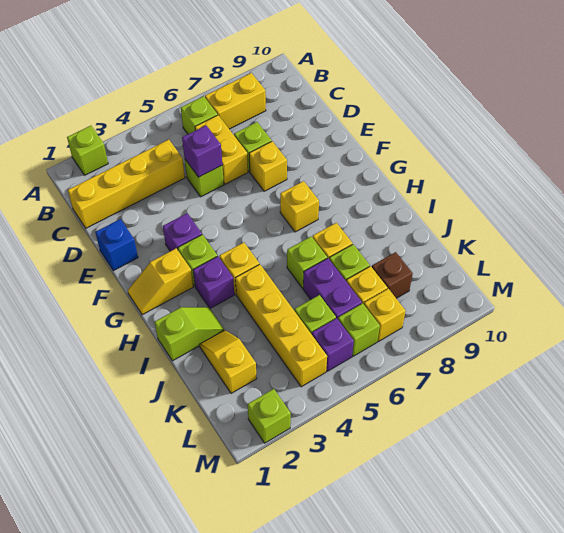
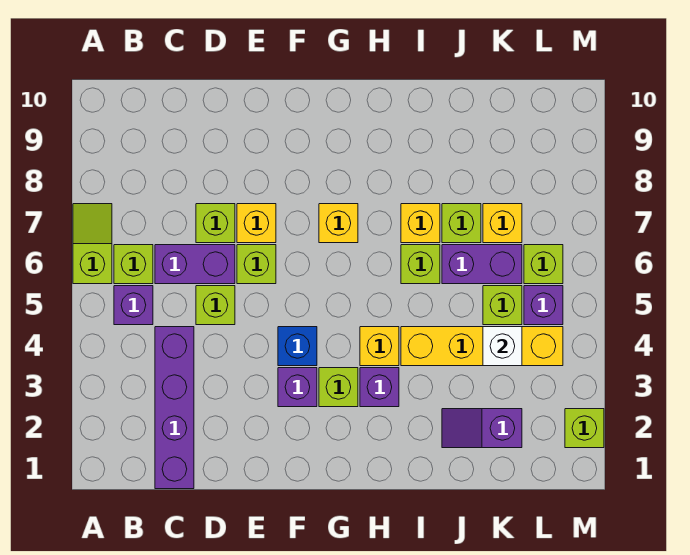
lime brick A2 level 1 -> lime brick E6 level 1
yellow brick B7:B8 level 1 -> none
yellow brick C1:C4 level 1 -> purple brick C1:C4 level 1
yellow brick C6:D6 level 1 -> purple brick C6:D6 level 1
purple brick D5 level 2 -> purple brick B5 level 1
blue brick E1 level 1 -> blue brick F4 level 1
yellow slope G1:G2 level 1 top 2 -> none
lime slope I1:I2 level 1 top 1 -> lime slope A6:A7 level 1 top 6
yellow slope J2:K2 level 1 top K -> purple slope J2:K2 level 1 top K
none -> white brick K4 level 2
brown brick K8 level 1 -> none
yellow brick L7 level 1 -> none

